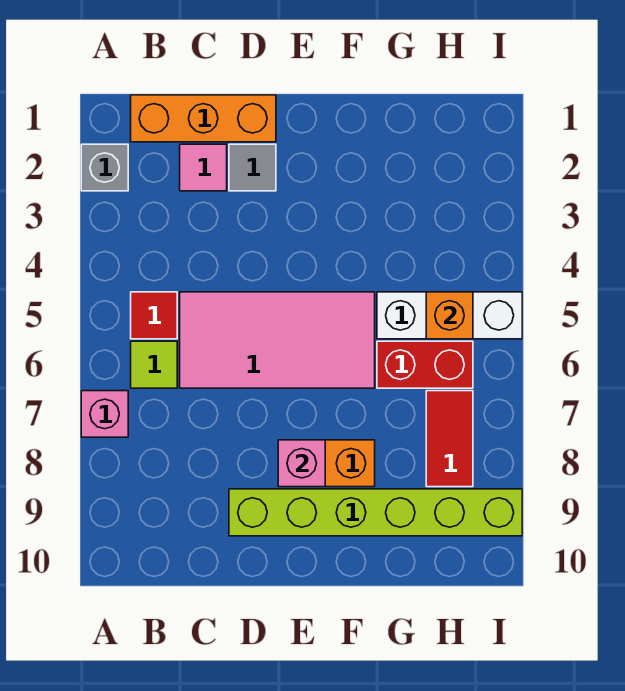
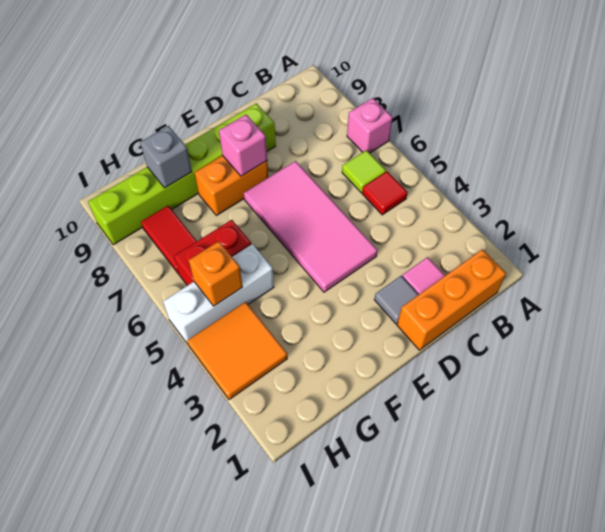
grey brick A2 level 1 -> grey brick G9 level 2
pink tile C5:F6 level 1 -> pink tile D4:E7 level 1
none -> orange tile H3:I4 level 1

